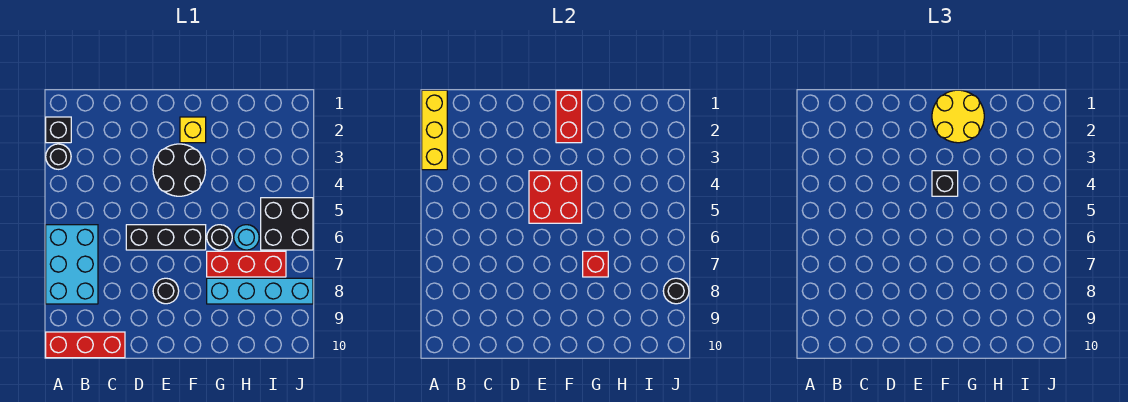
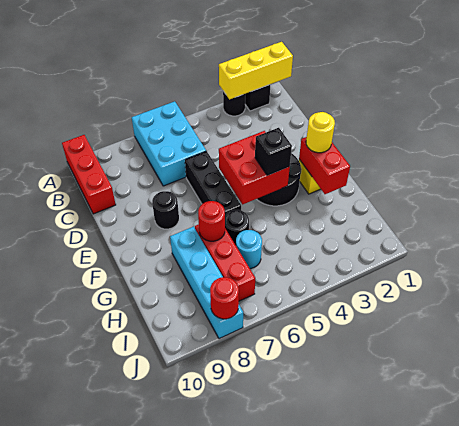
cyan brick A6:B8 level 1 -> cyan brick A6:C7 level 1
red brick F1:F2 level 2 -> red brick F2:G2 level 2
yellow round brick F1:G2 level 3 -> yellow round brick F2 level 3
red brick G7 level 2 -> red round brick G7 level 2
black brick I5:J6 level 1 -> none
black round brick J8 level 2 -> red round brick J8 level 2

